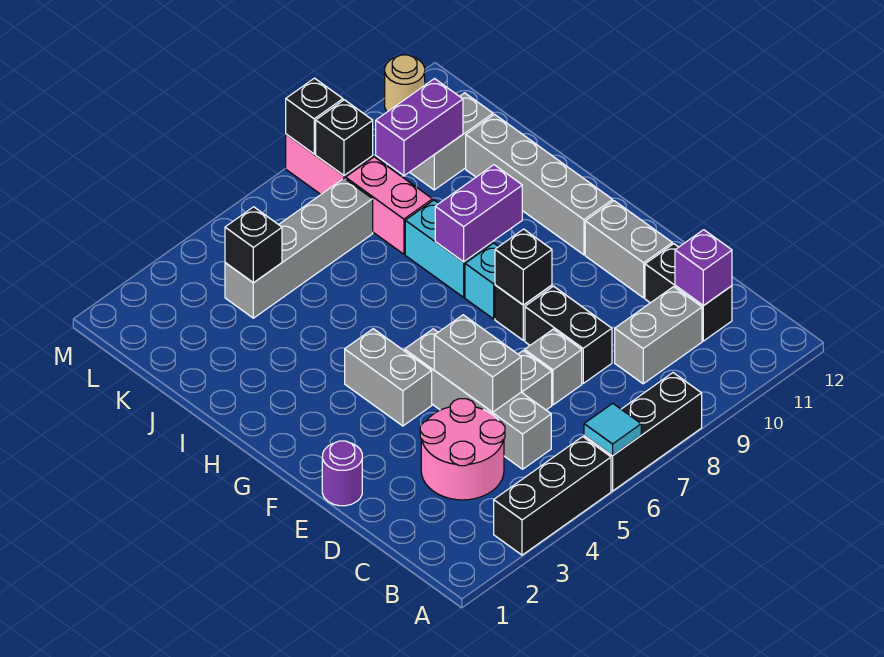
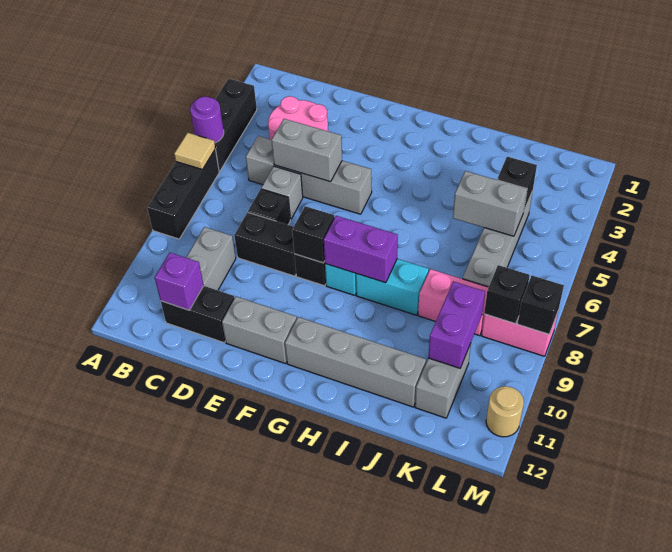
cyan tile A6 level 2 -> tan tile A6 level 2
grey brick D7 level 1 -> black brick D7 level 1
purple round brick E1 level 1 -> purple round brick A5 level 2
grey brick F4:G4 level 1 -> grey brick J5:K5 level 2
purple brick H8:H9 level 2 -> purple brick G8:H8 level 2

